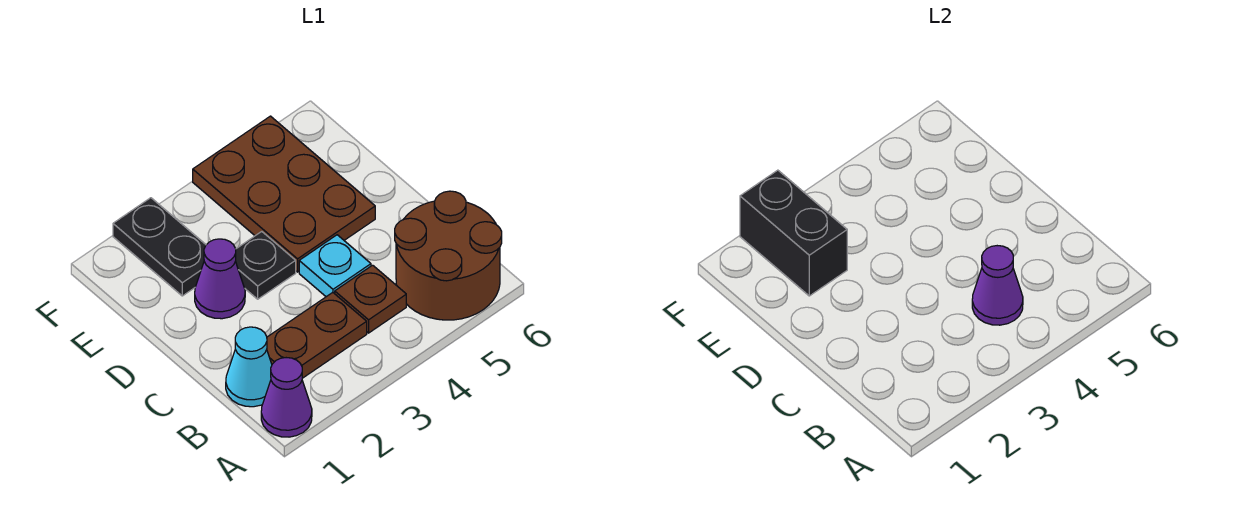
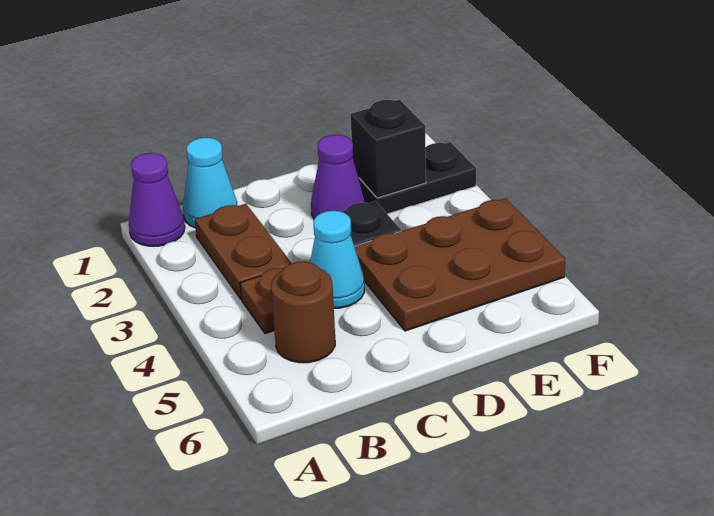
brown round brick A5:B6 level 1 -> brown round brick B5 level 1
purple cone B4 level 2 -> none
cyan plate C4 level 1 -> cyan cone C4 level 1
black brick E2:F2 level 2 -> black brick E2 level 2

